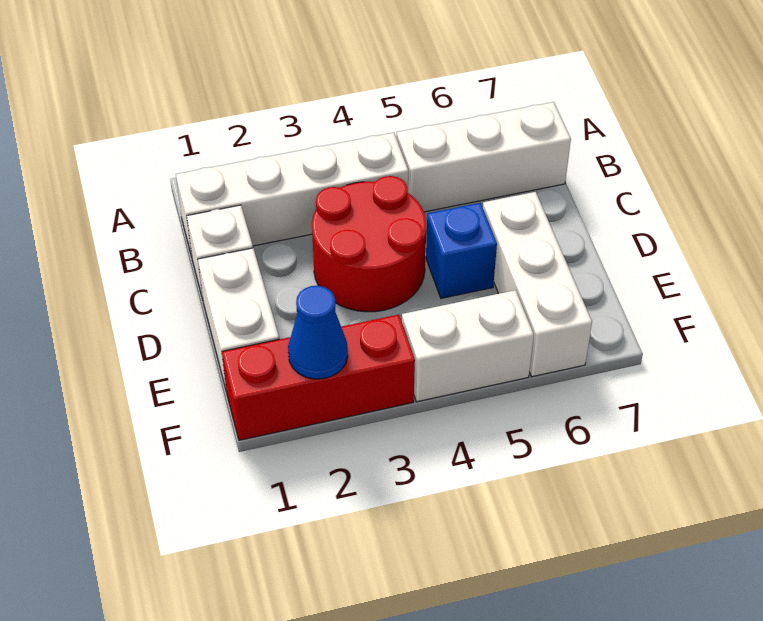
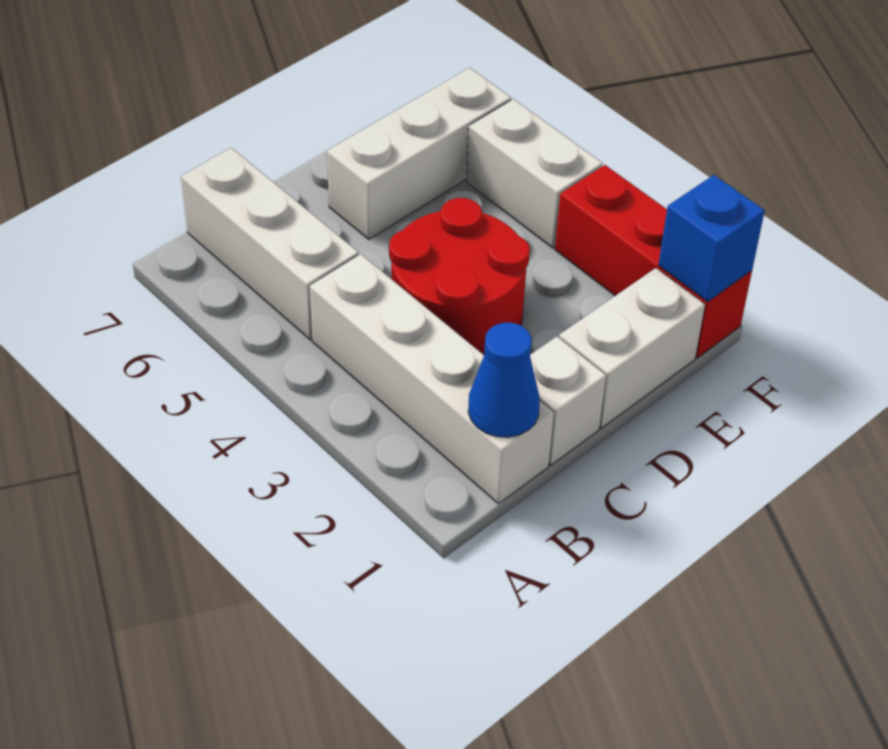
blue brick D5 level 1 -> blue brick F1 level 2
blue cone F2 level 2 -> blue cone B1 level 2

